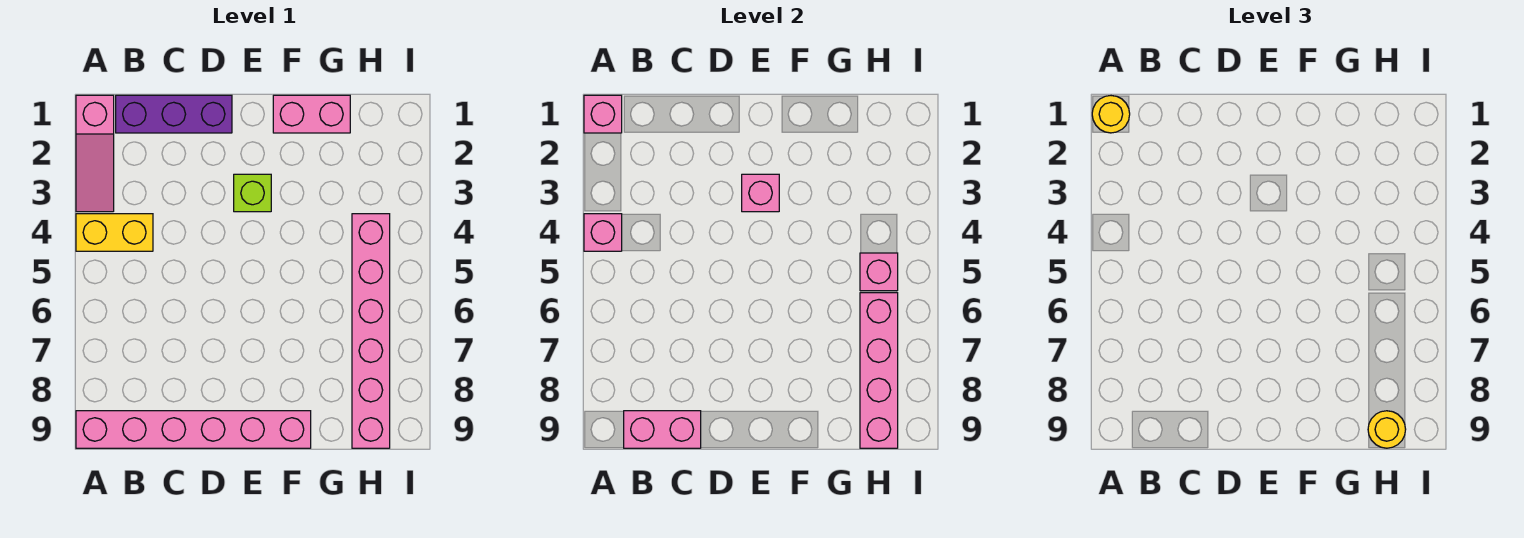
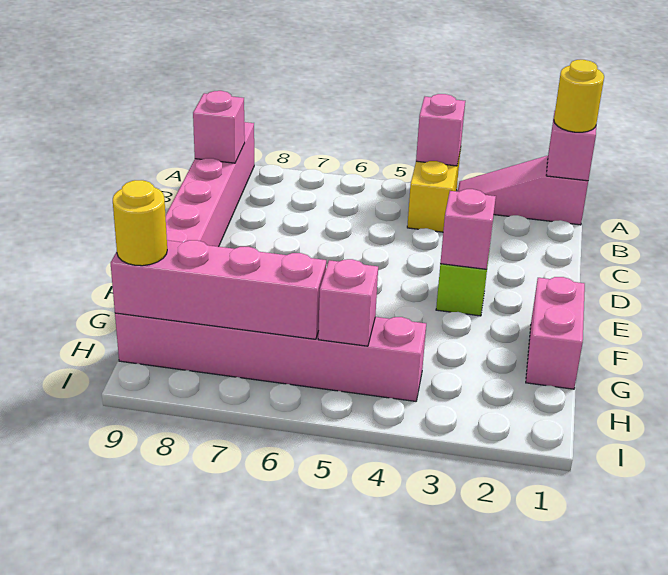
purple brick B1:D1 level 1 -> none
pink brick B9:C9 level 2 -> pink brick B9 level 2

